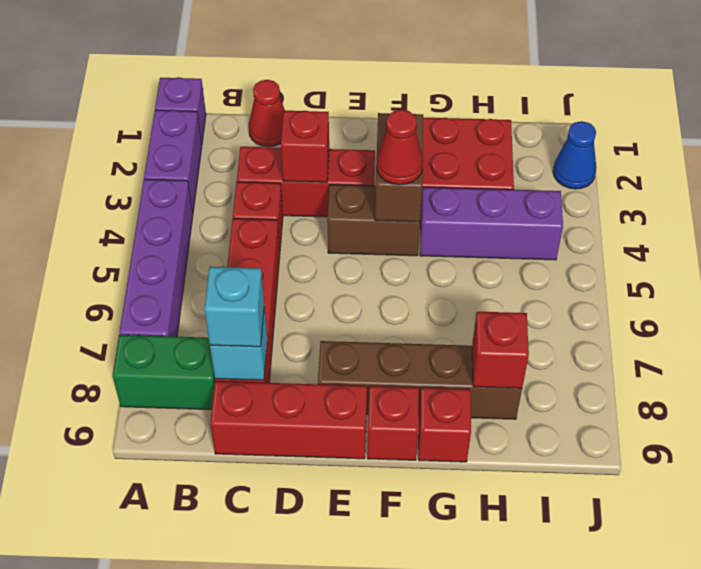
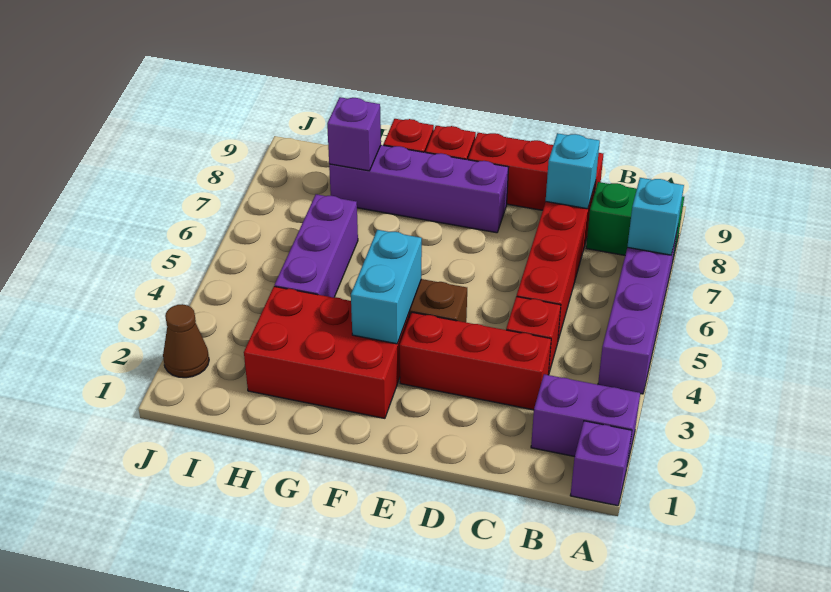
purple brick A2:A3 level 1 -> purple brick A2:B2 level 1
red cone C1 level 1 -> none
cyan brick C8 level 3 -> cyan brick A7 level 2
red brick D3 level 2 -> none
brown brick E8:H8 level 1 -> purple brick E8:H8 level 1
brown brick F3:F4 level 2 -> cyan brick F3:F4 level 2
red cone F4 level 3 -> none
purple brick G4:I4 level 1 -> purple brick H4:H6 level 1
red brick H8 level 2 -> purple brick H8 level 2
blue cone J2 level 1 -> brown cone J2 level 1

